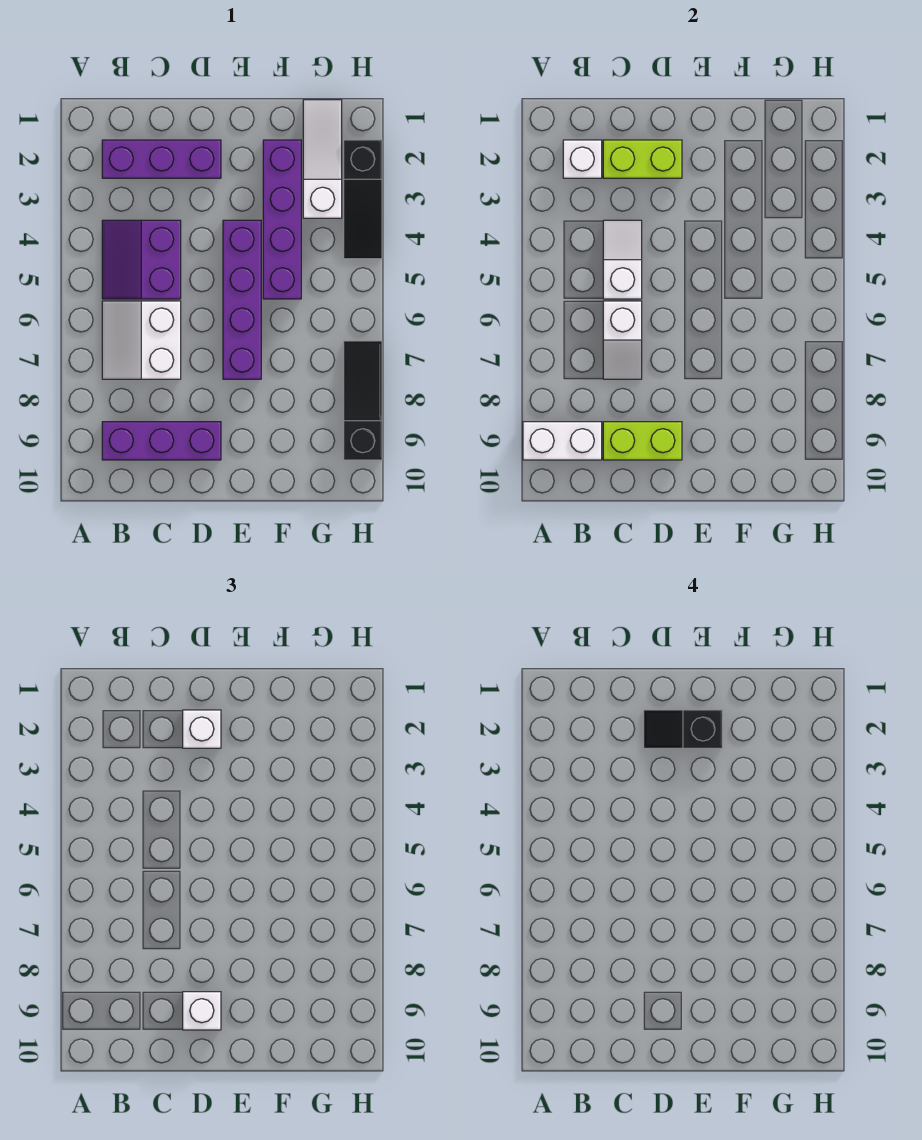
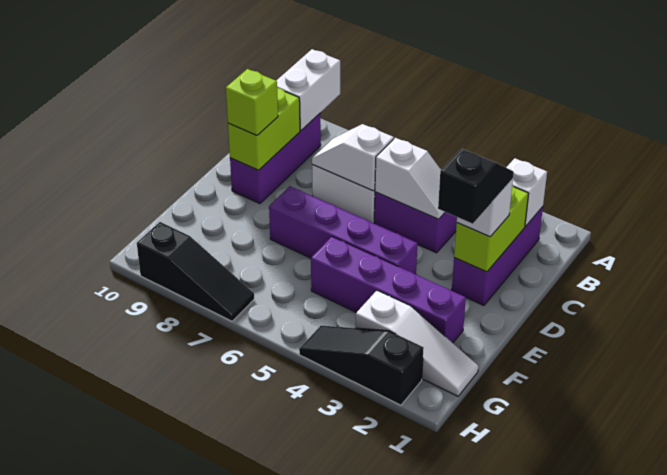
white brick D9 level 3 -> lime brick D9 level 3

